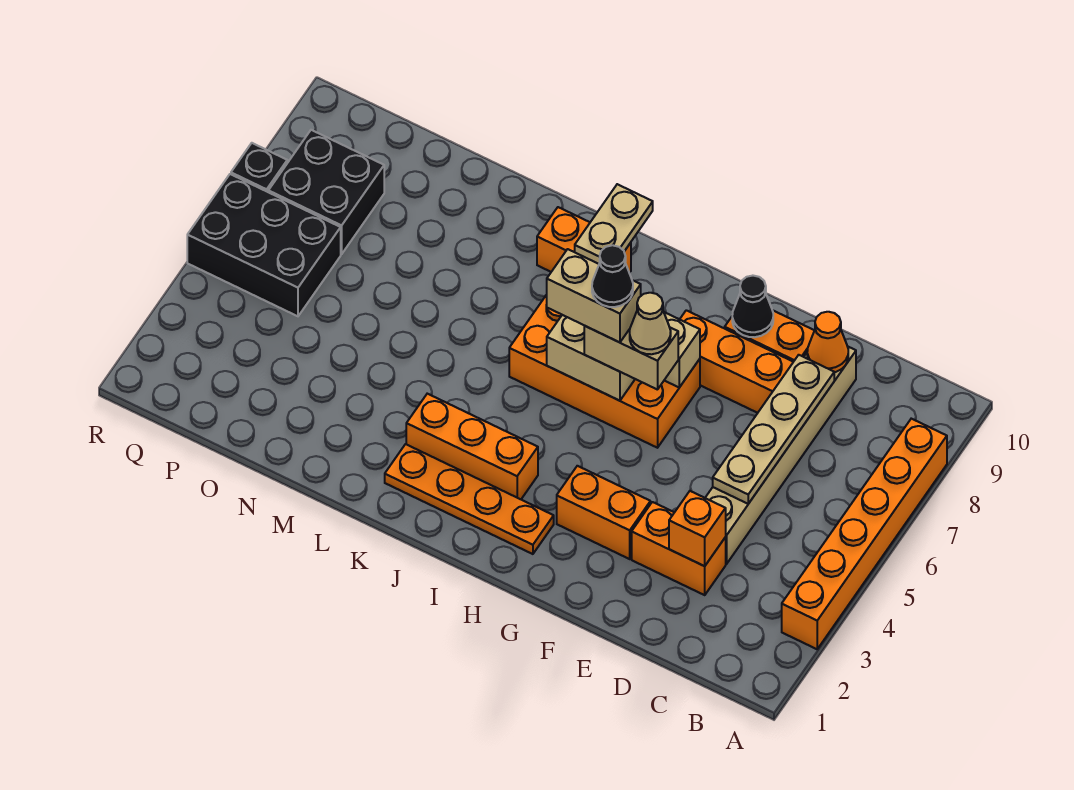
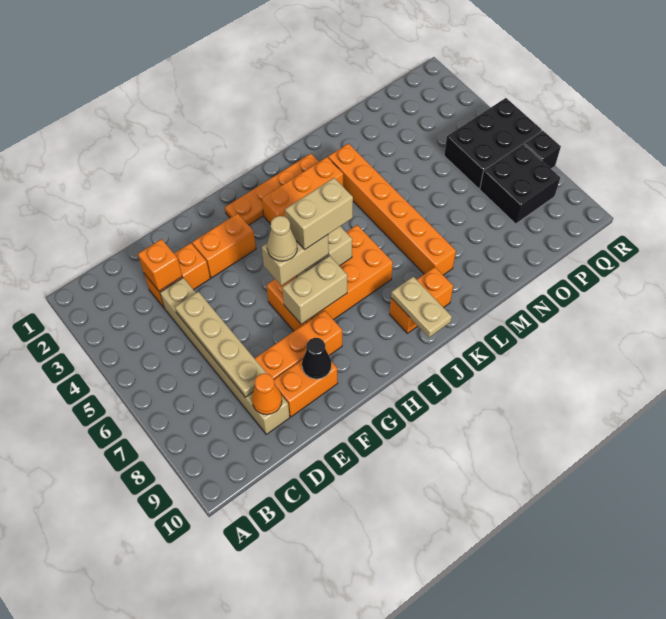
orange brick A3:A8 level 1 -> orange brick L3:L8 level 1
black cone H6 level 5 -> none

